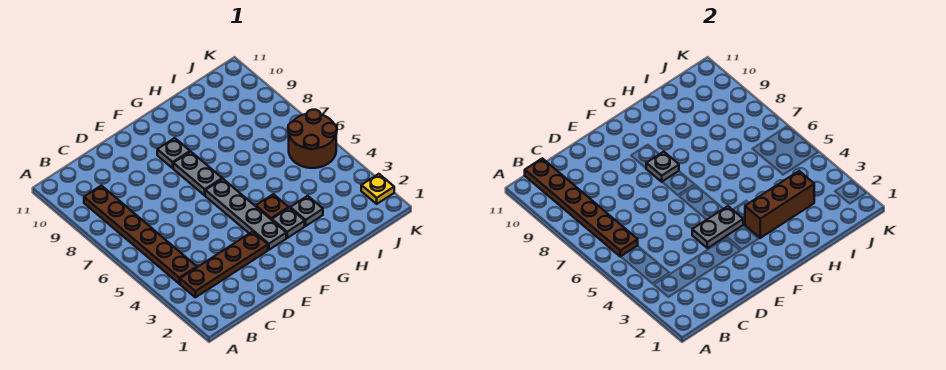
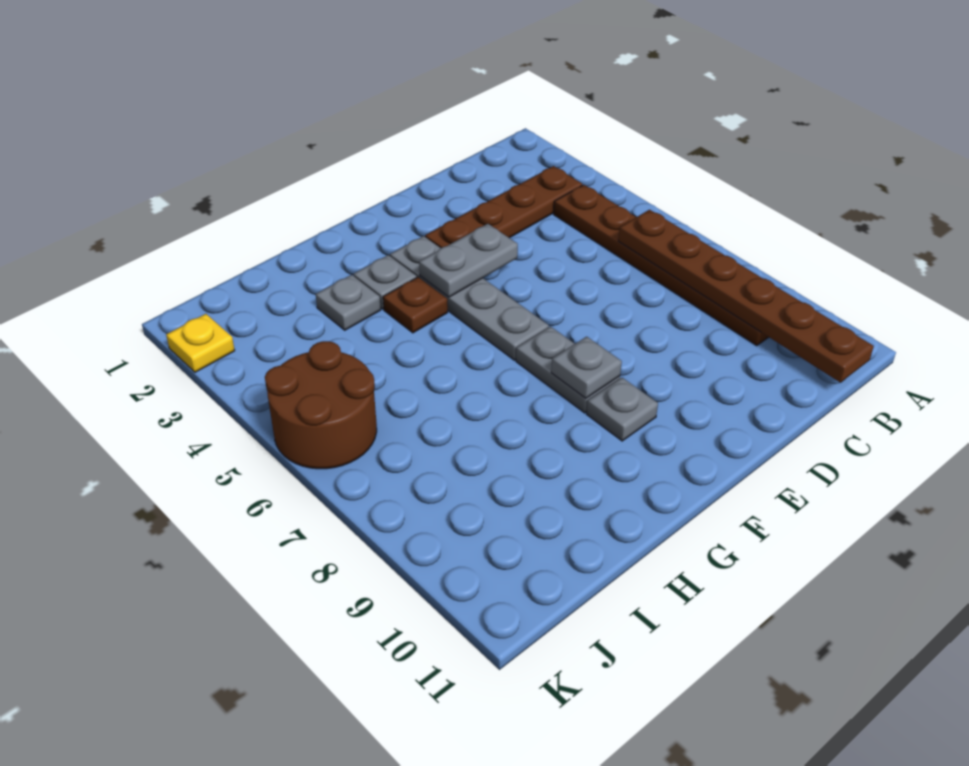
brown brick G3:I3 level 2 -> none

